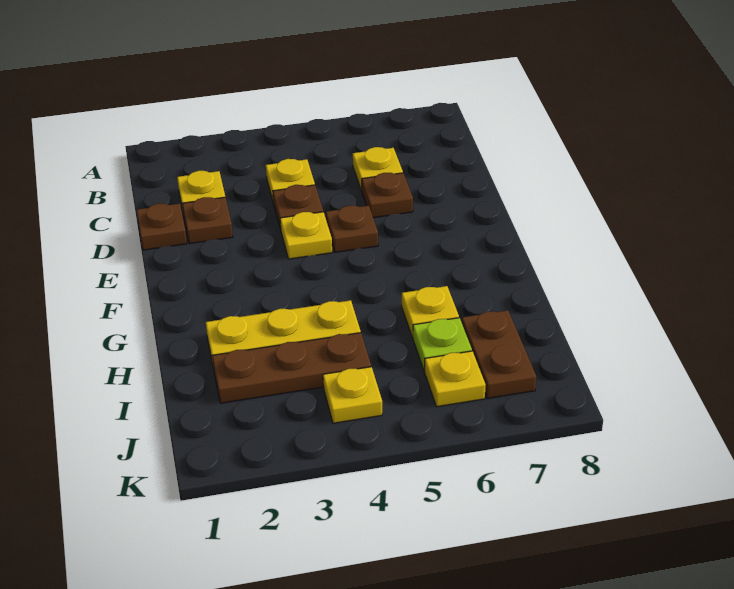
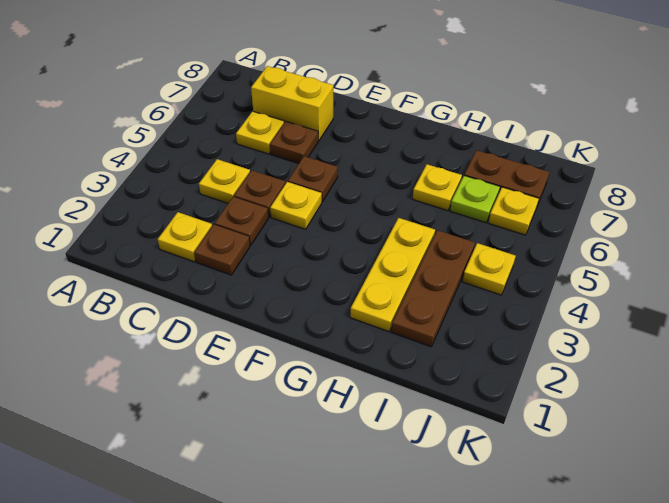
none -> yellow brick C7:D7 level 1
brown plate D1 level 1 -> brown plate D3 level 1

